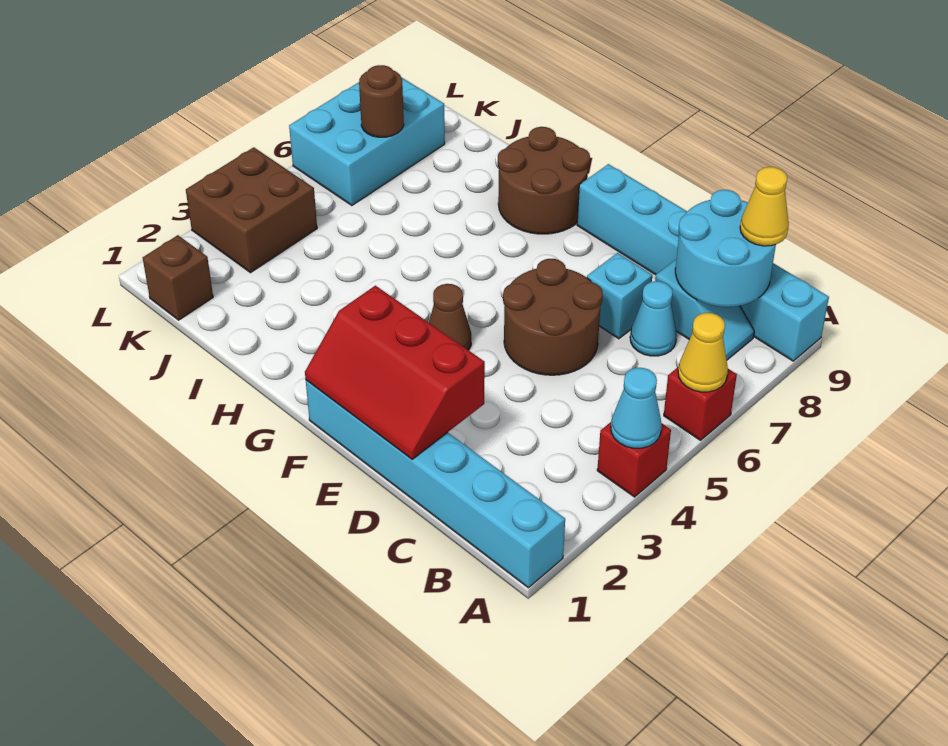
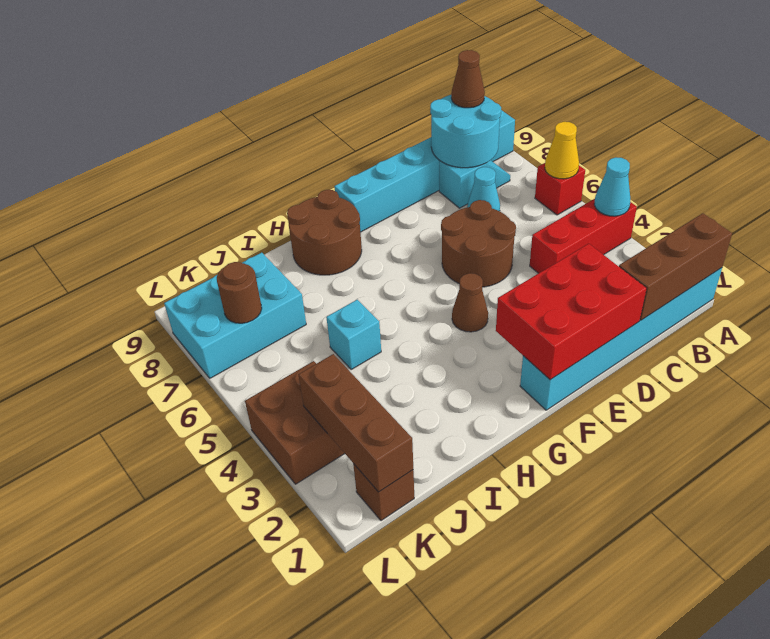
none -> brown brick A1:C1 level 2
red brick A4 level 1 -> red brick A4:C4 level 1
yellow cone B9 level 3 -> brown cone B9 level 3
red slope D1:F2 level 2 top 2 -> red brick D1:F2 level 2
cyan brick D7 level 1 -> cyan brick I5 level 1
none -> brown brick K1:K3 level 2
cyan brick K6:L8 level 1 -> cyan brick J7:L8 level 1

